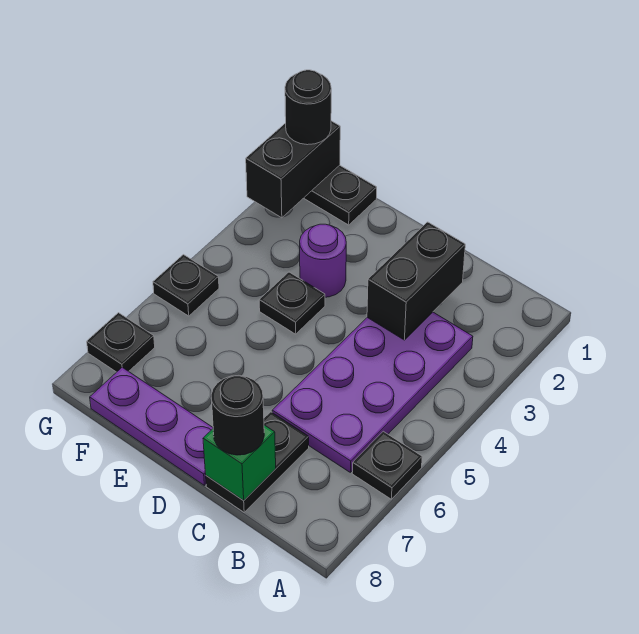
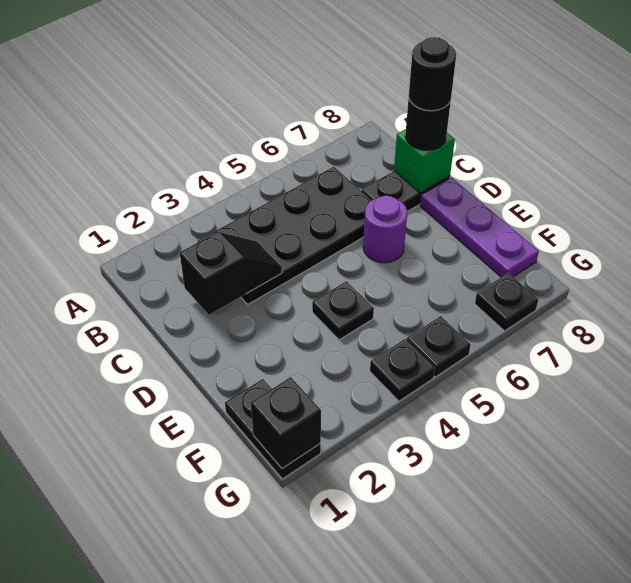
black plate A6 level 1 -> black plate G4 level 1
purple plate B3:C6 level 1 -> black plate B3:C6 level 1
black brick C2:C3 level 2 -> black slope C2:C3 level 2 top 2
purple round brick E3 level 1 -> purple round brick D6 level 1
black brick G1:G2 level 2 -> black brick G1 level 2
black round brick G1 level 3 -> black round brick C8 level 4

